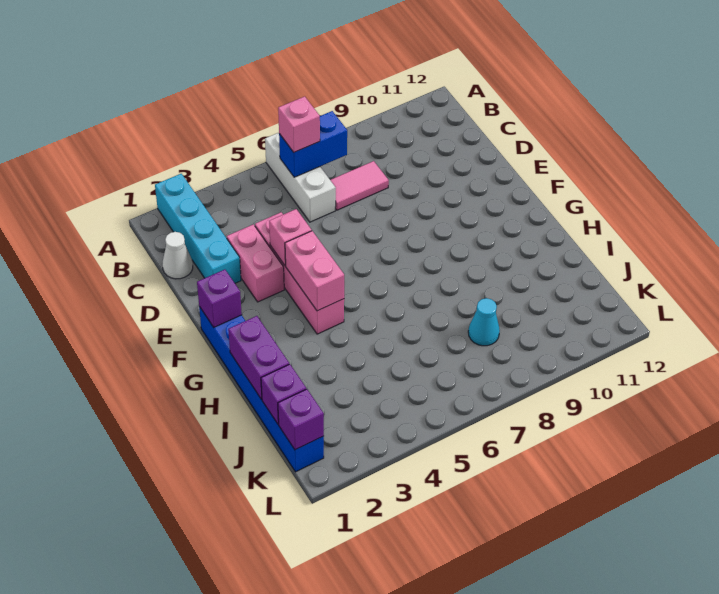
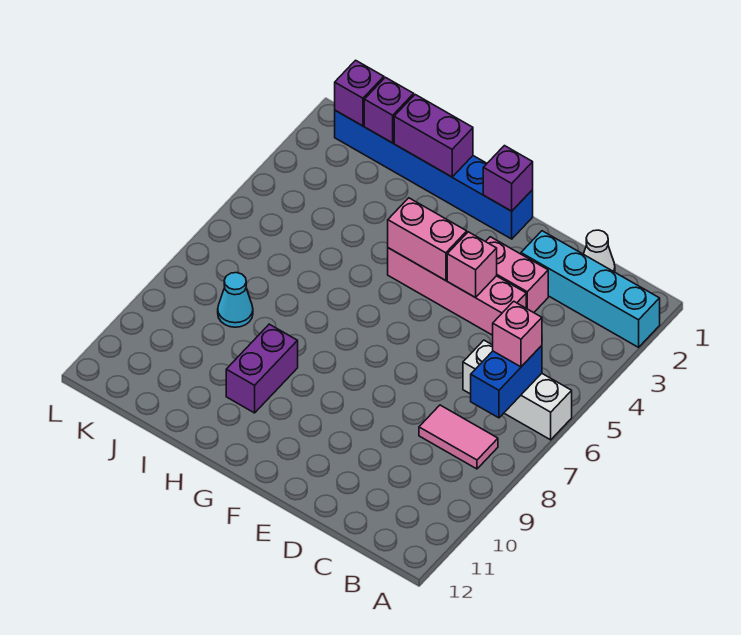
pink tile C7:C8 level 1 -> pink tile B8:C8 level 1
none -> purple brick H9:H10 level 1

